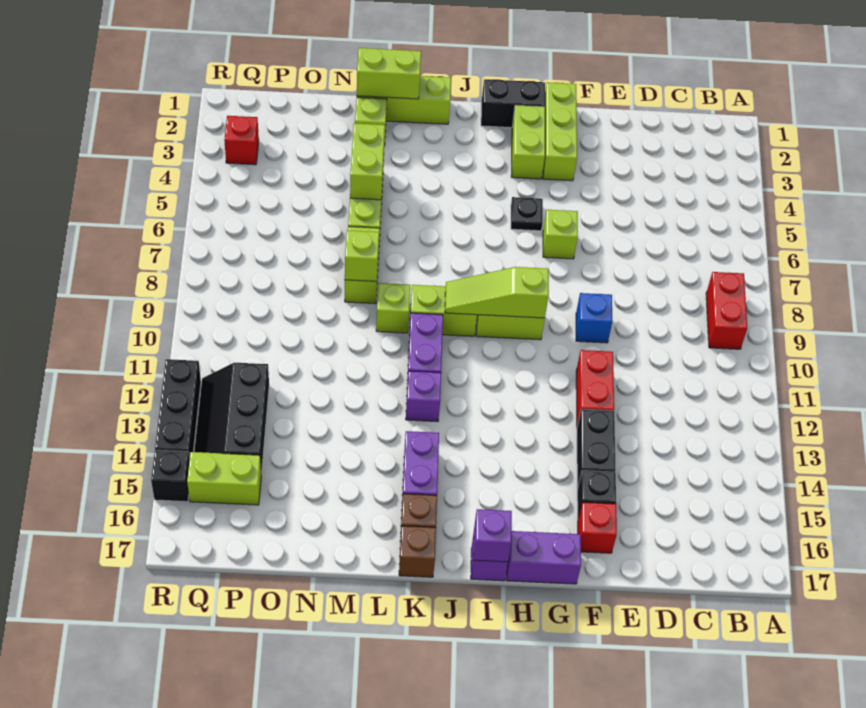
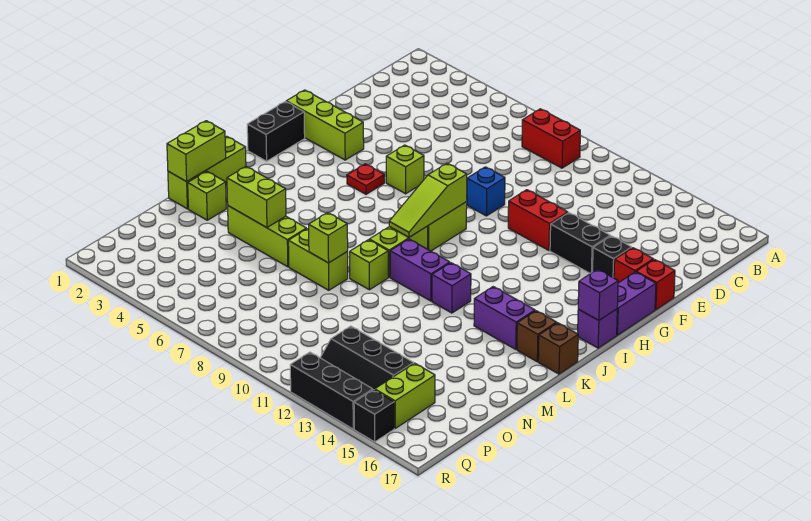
lime brick H2:H3 level 1 -> none
black plate H5 level 1 -> red plate H5 level 1
red brick Q3 level 1 -> red brick F17 level 1

